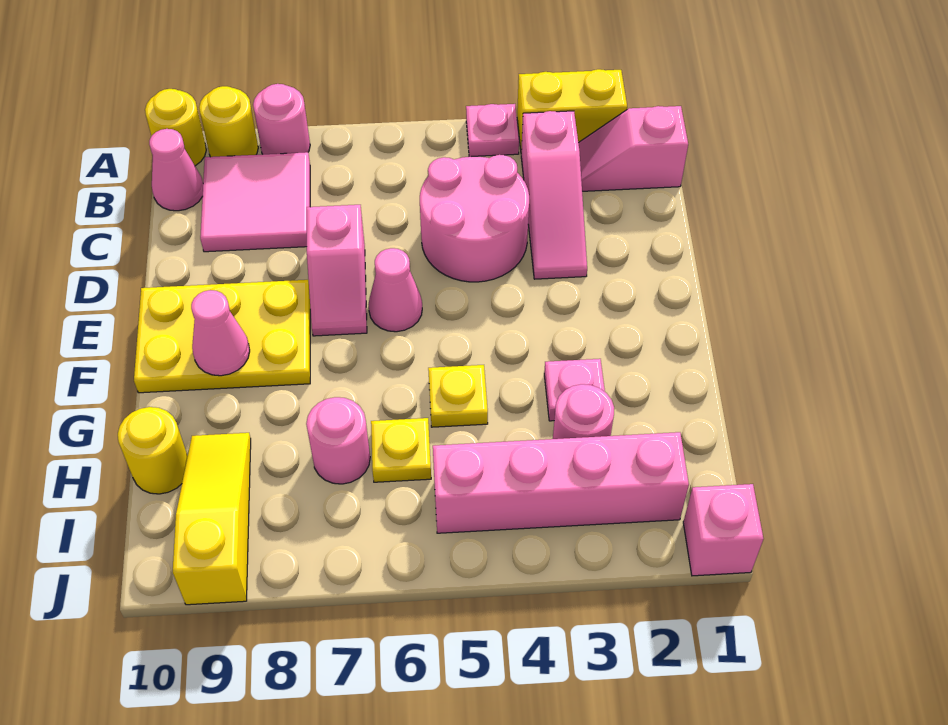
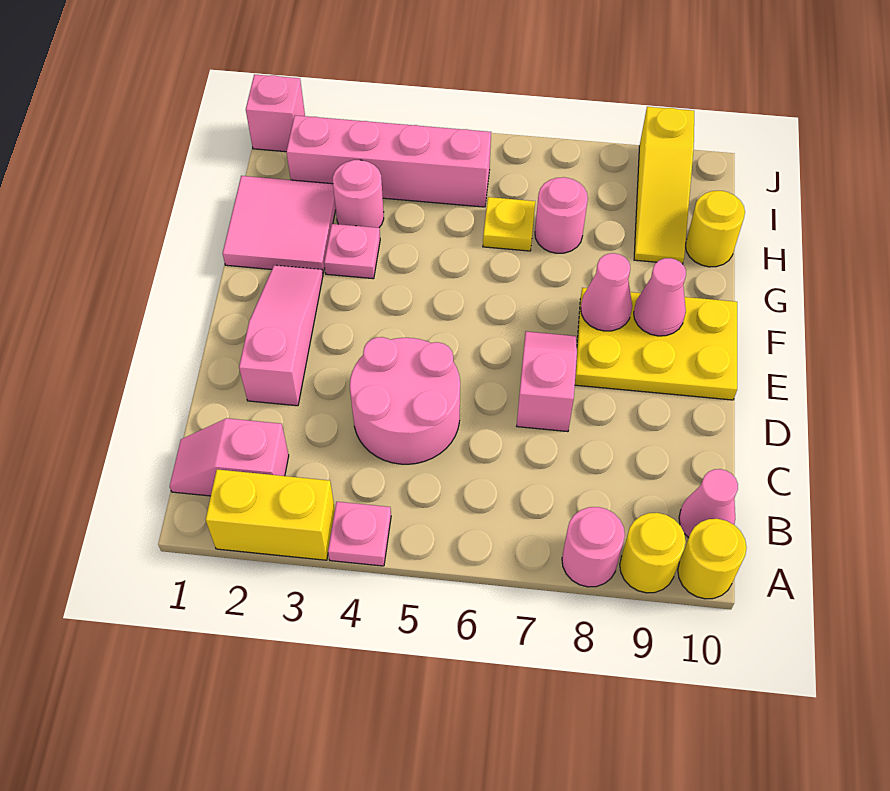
pink slope B1:B2 level 1 top 1 -> pink slope B1:B2 level 1 top 2
pink slope B3:D3 level 1 top B -> pink slope D2:F2 level 1 top D
pink tile B8:C9 level 1 -> pink tile G1:H2 level 1
pink cone E6 level 1 -> pink cone F8 level 2
yellow plate G5 level 1 -> none

